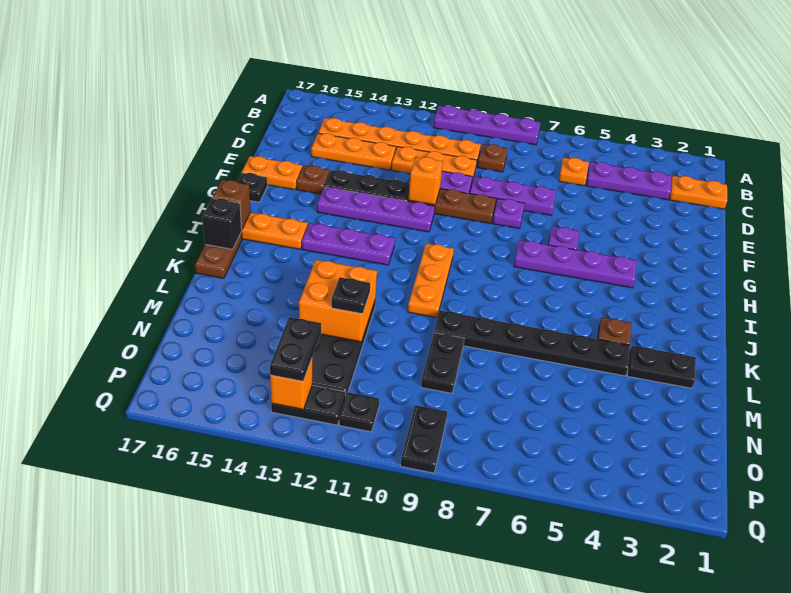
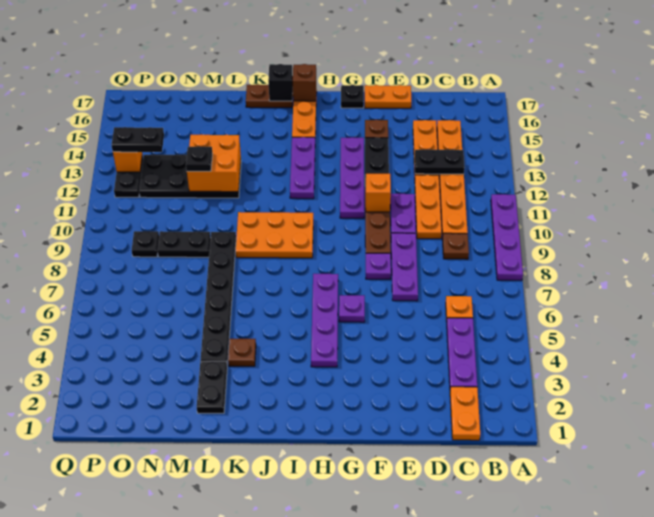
orange plate F16:F17 level 1 -> orange plate E17:F17 level 1
orange plate I10:K10 level 1 -> orange plate I9:K10 level 1
black plate P9:Q9 level 1 -> black plate C13:D13 level 2
black plate P11 level 1 -> black plate O9 level 1

